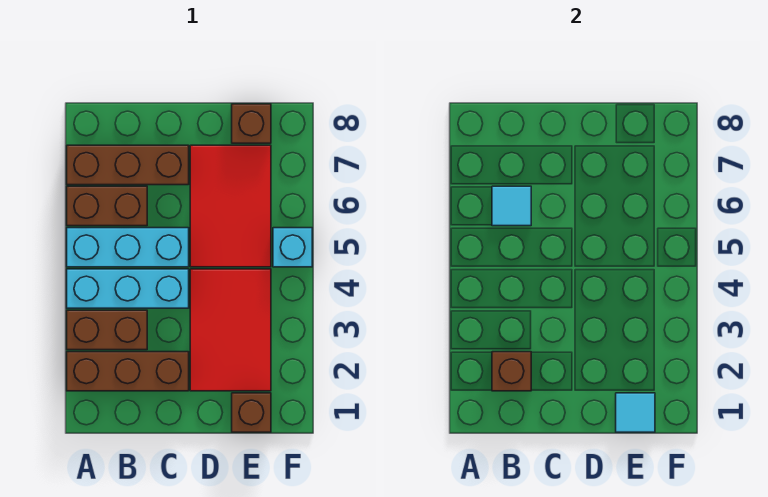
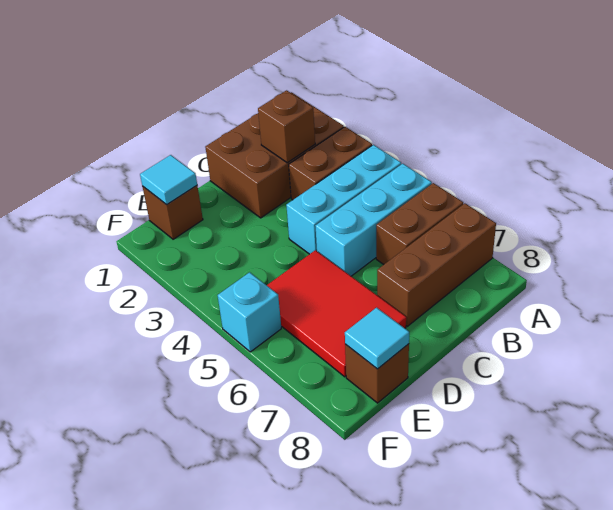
brown brick A2:C2 level 1 -> brown brick A1:C2 level 1
cyan tile B6 level 2 -> cyan tile E8 level 2
red tile D2:E4 level 1 -> none

